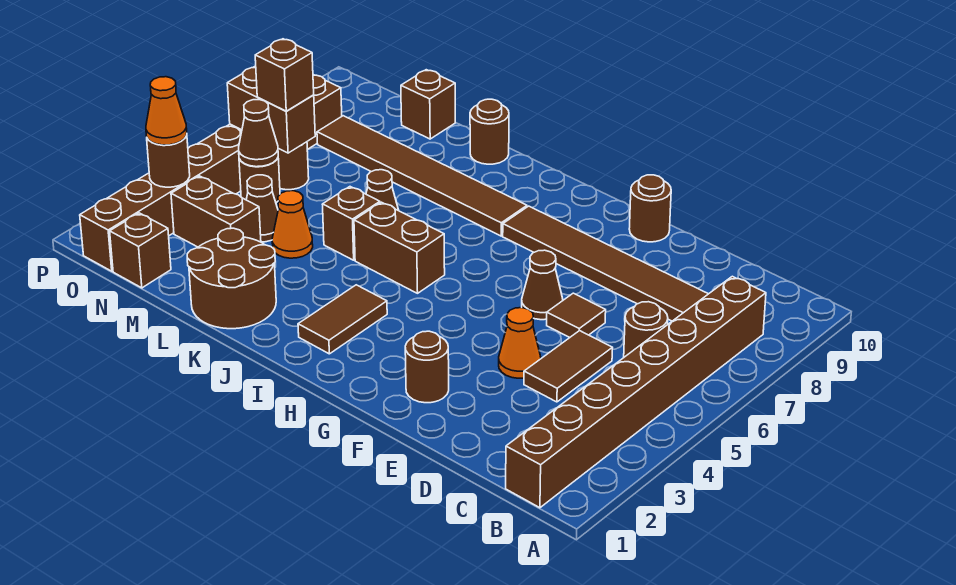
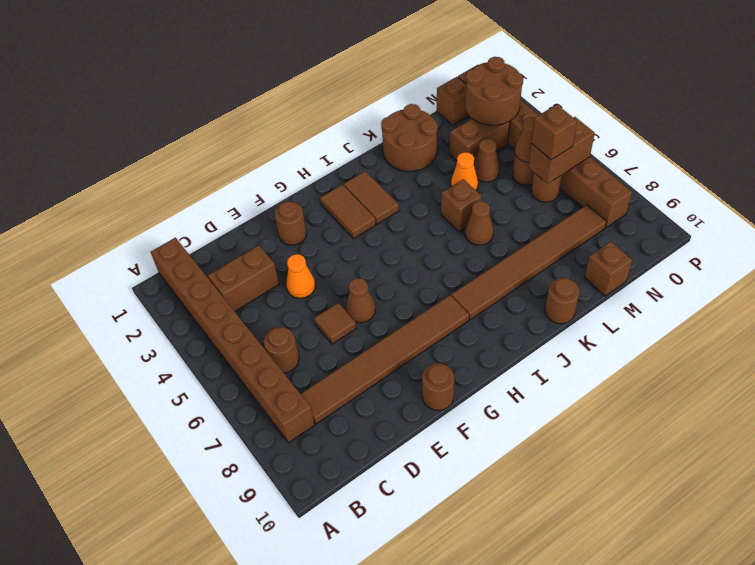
brown tile D4:D5 level 1 -> brown tile H2:H3 level 1
brown brick I5:J5 level 1 -> brown brick C3:D3 level 1
brown round brick O3 level 2 -> brown round brick N2:O3 level 2
orange cone O3 level 3 -> none

